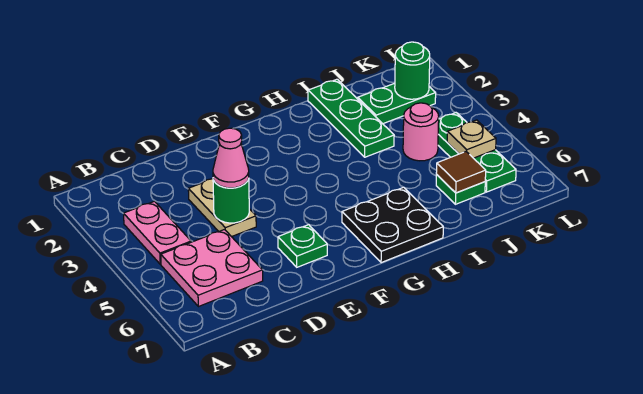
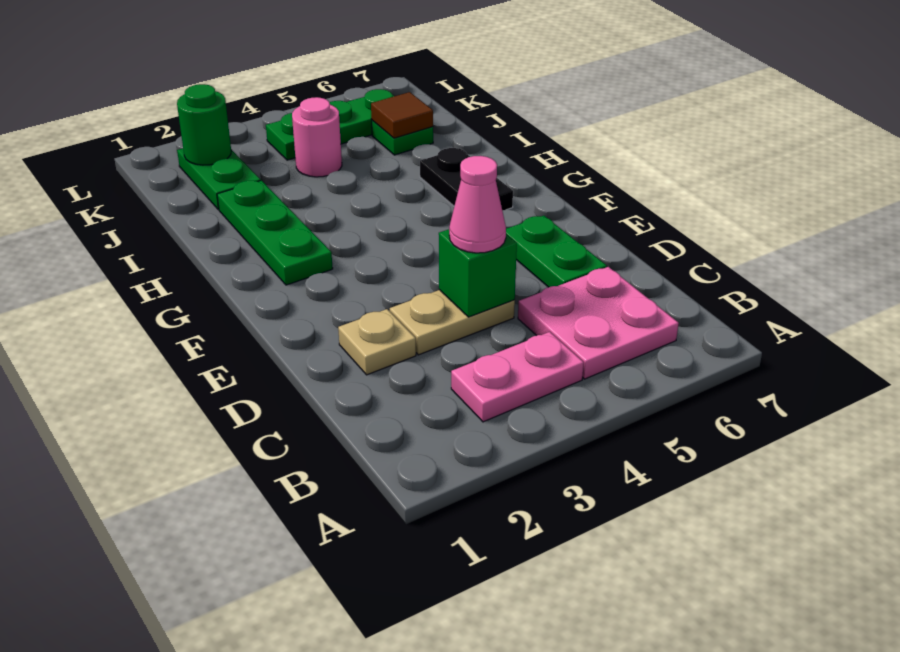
green round brick D4 level 2 -> green brick D4 level 2
green plate E6 level 1 -> green plate D6:E6 level 1
black plate G6:H7 level 1 -> black plate G6:H6 level 1
green plate I1:I3 level 1 -> green plate G2:I2 level 1
tan plate K5 level 2 -> tan plate D2 level 1

